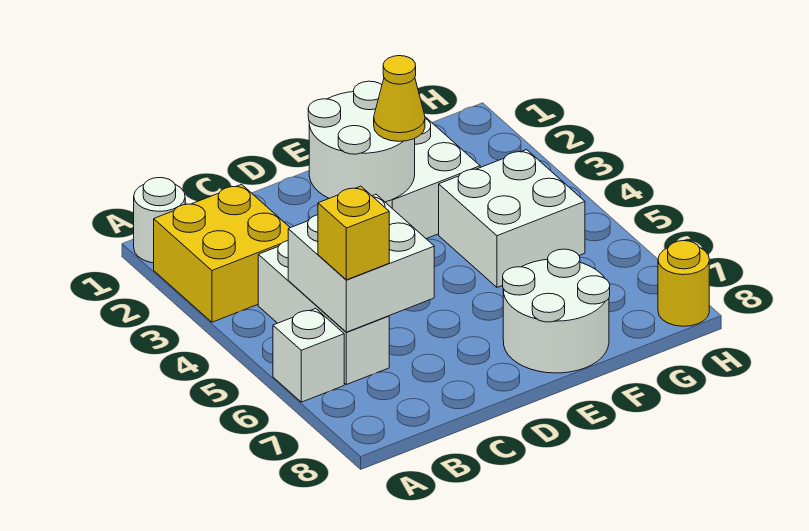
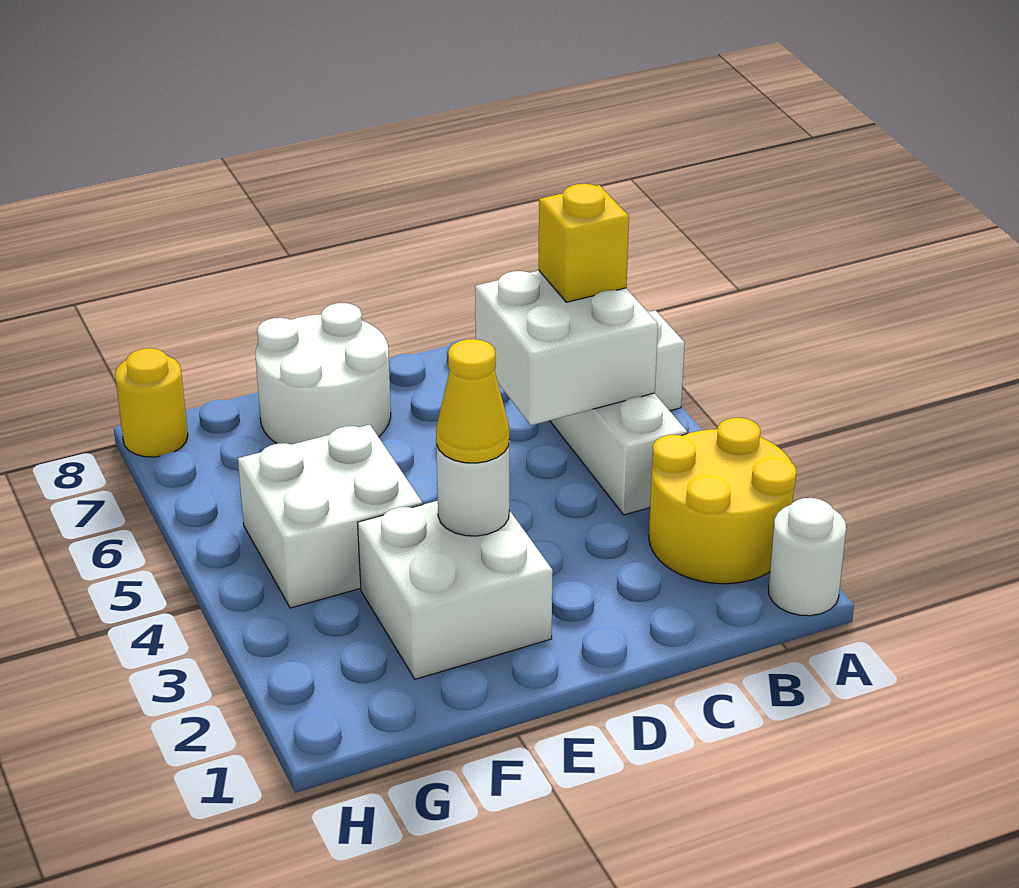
yellow brick A2:B3 level 1 -> yellow round brick A2:B3 level 1
white round brick D2:E3 level 2 -> white round brick E3 level 2

